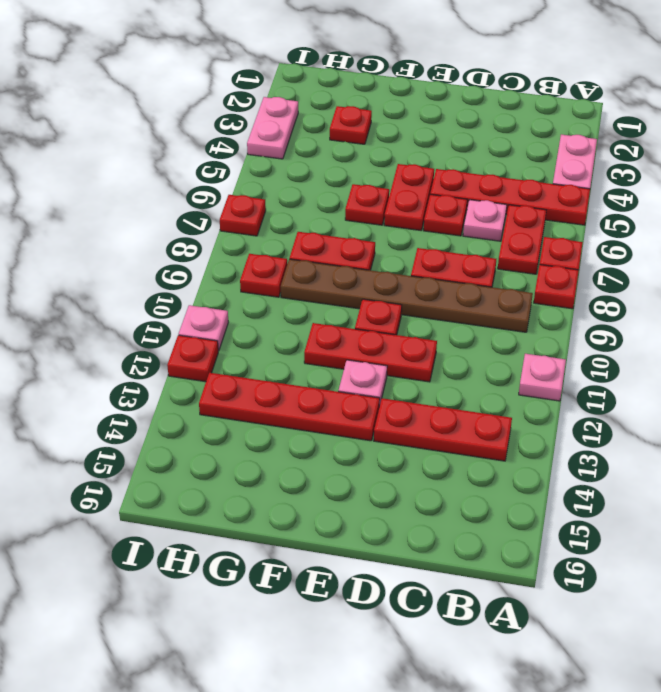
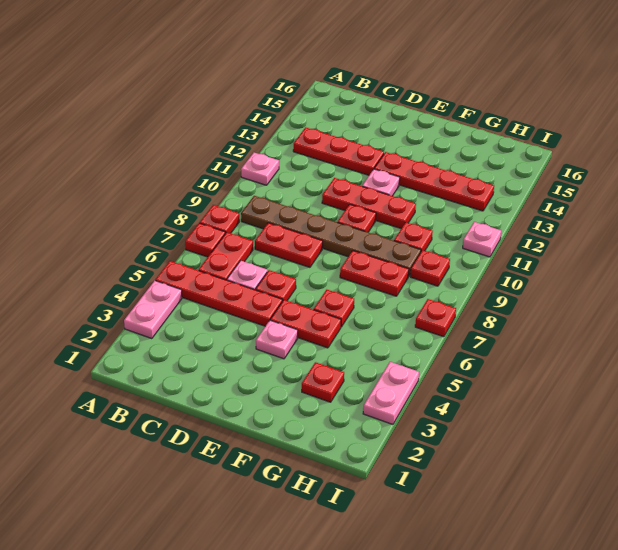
none -> pink plate E4 level 1
red plate E5:E6 level 1 -> red plate E5:F5 level 1
red plate I12 level 1 -> red plate G10 level 1

